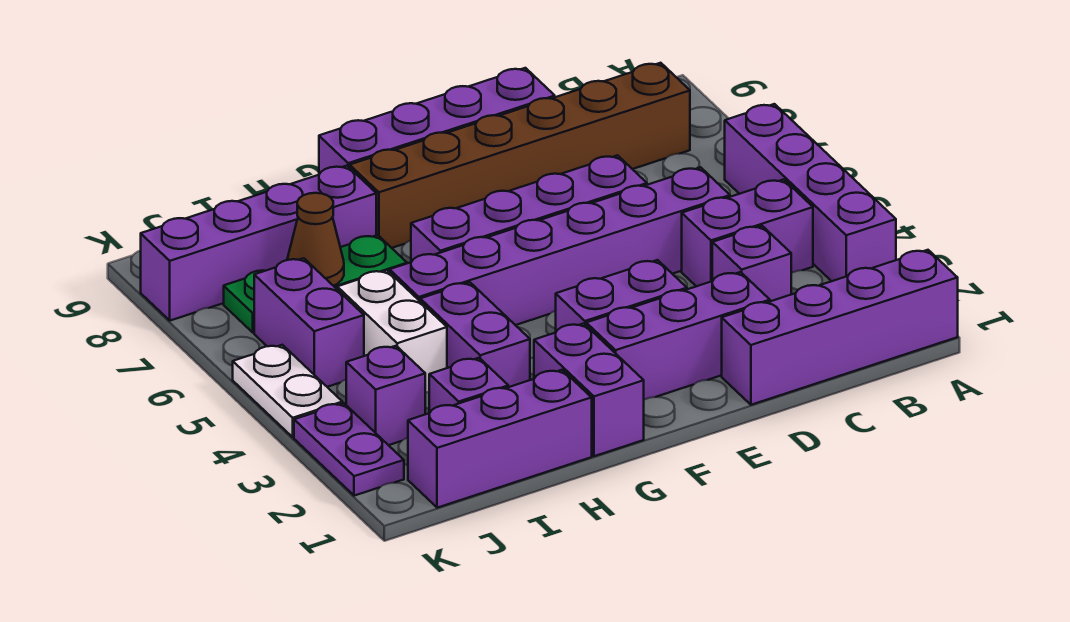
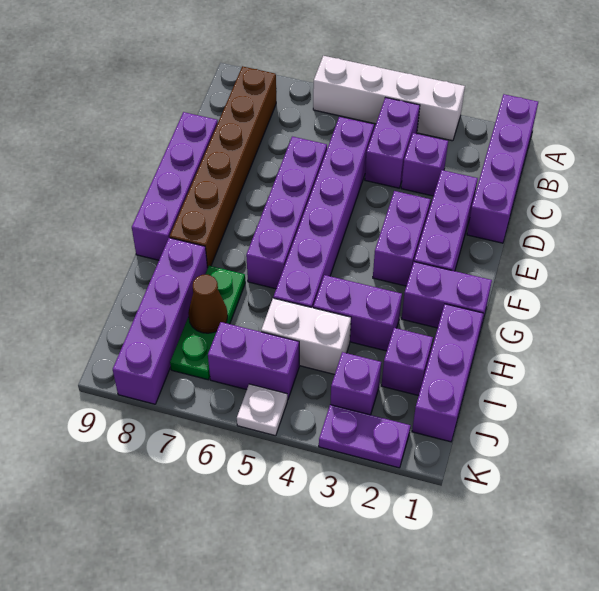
purple brick A3:A6 level 1 -> white brick A3:A6 level 1
white plate K4:K5 level 1 -> white plate K5 level 1

